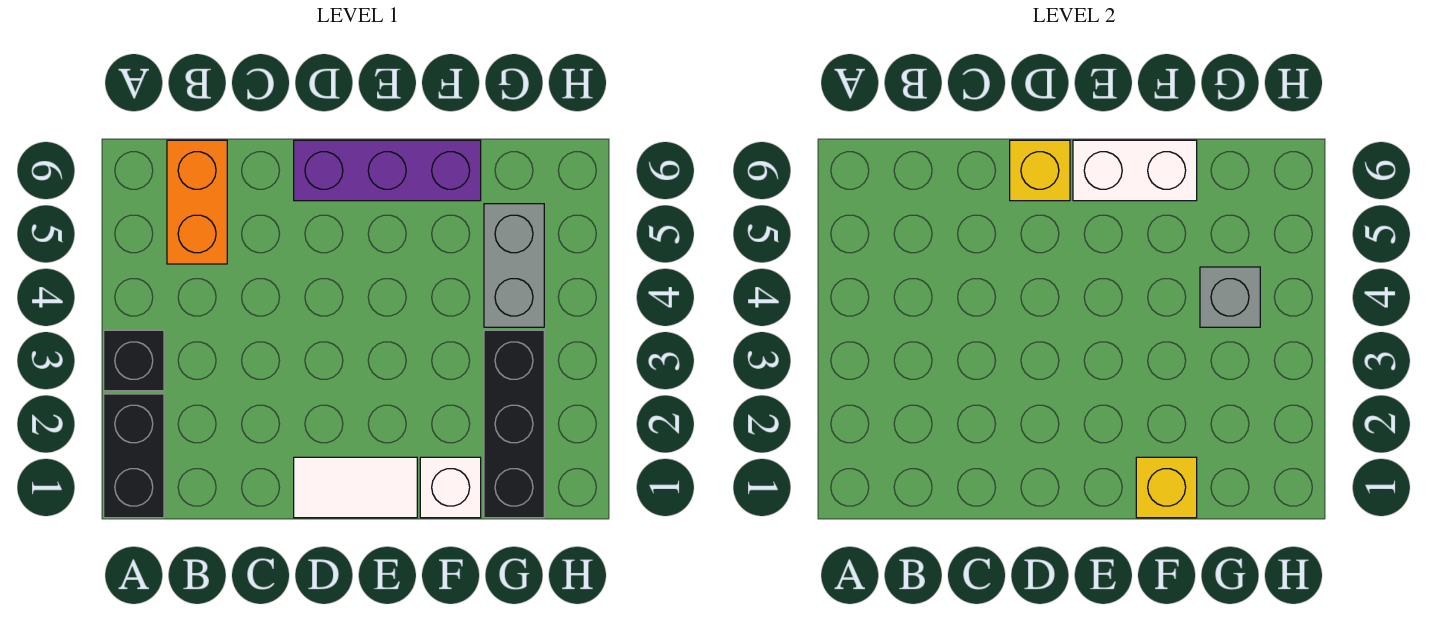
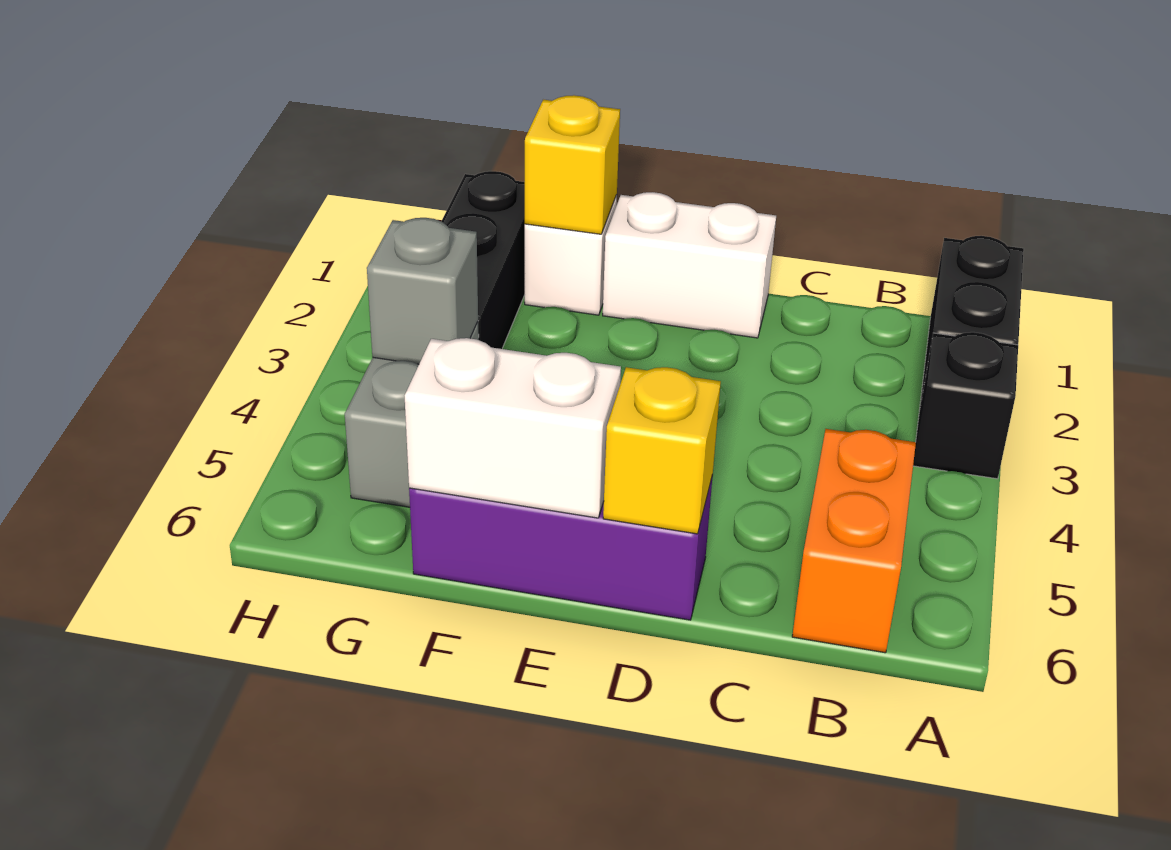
white tile D1:E1 level 1 -> white brick D1:E1 level 1

